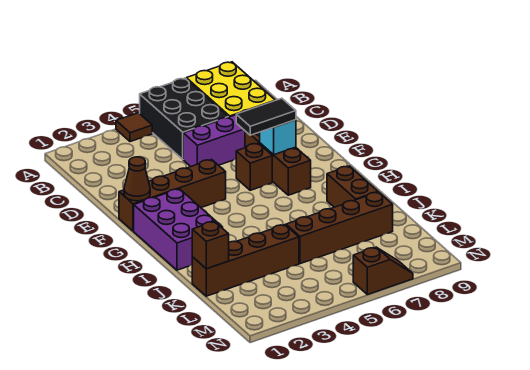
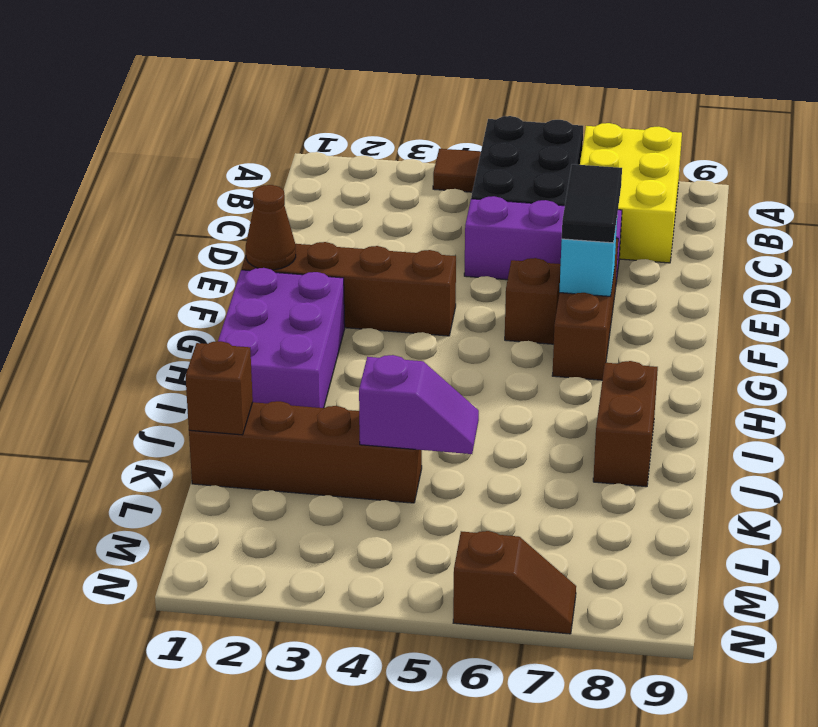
black tile F6:F7 level 3 -> black tile E7:F7 level 3
none -> purple slope K4:K5 level 2 top 4
brown brick K5:K8 level 1 -> none

